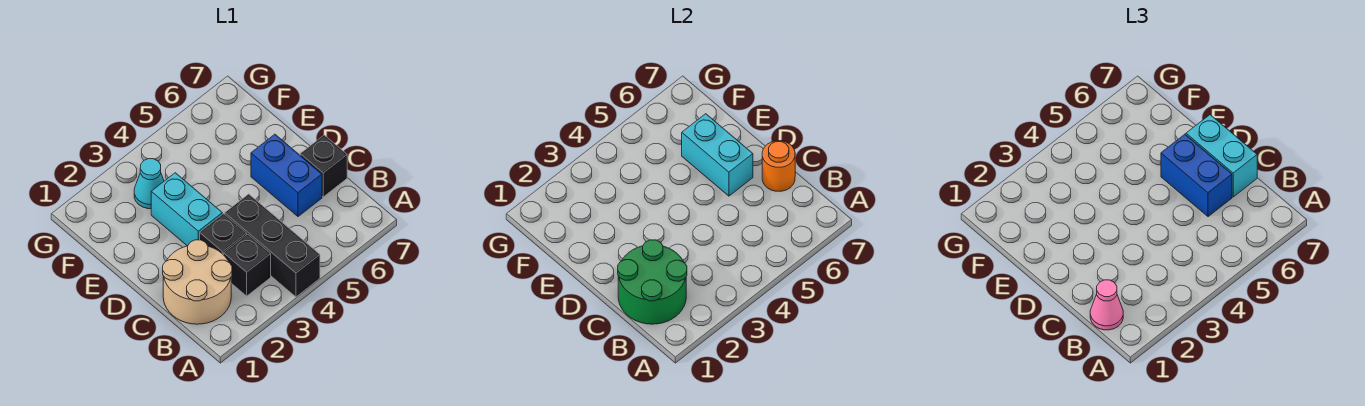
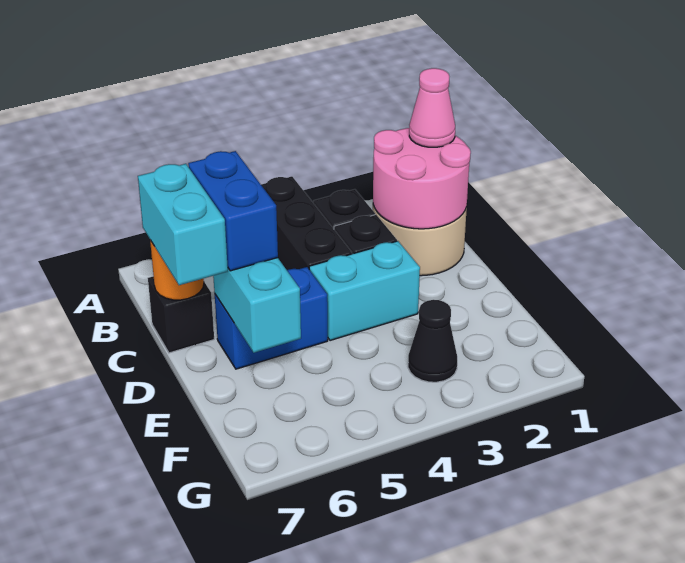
green round brick B1:C2 level 2 -> pink round brick B1:C2 level 2
blue brick C6:D6 level 1 -> blue brick D5:D6 level 1
cyan brick D3:E3 level 1 -> cyan brick D3:D4 level 1
cyan cone F3 level 1 -> black cone F3 level 1

